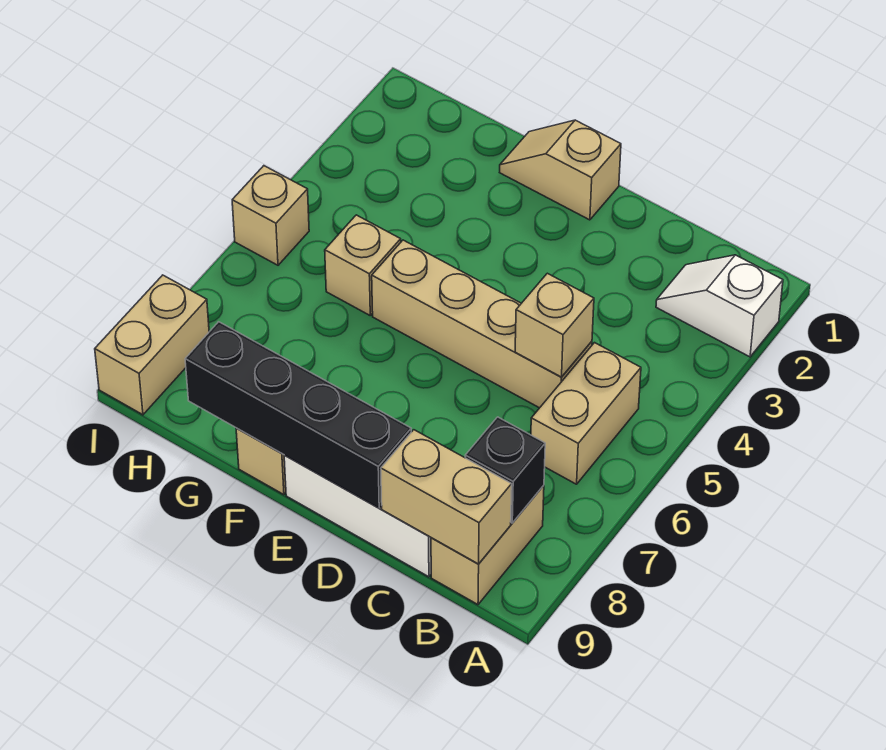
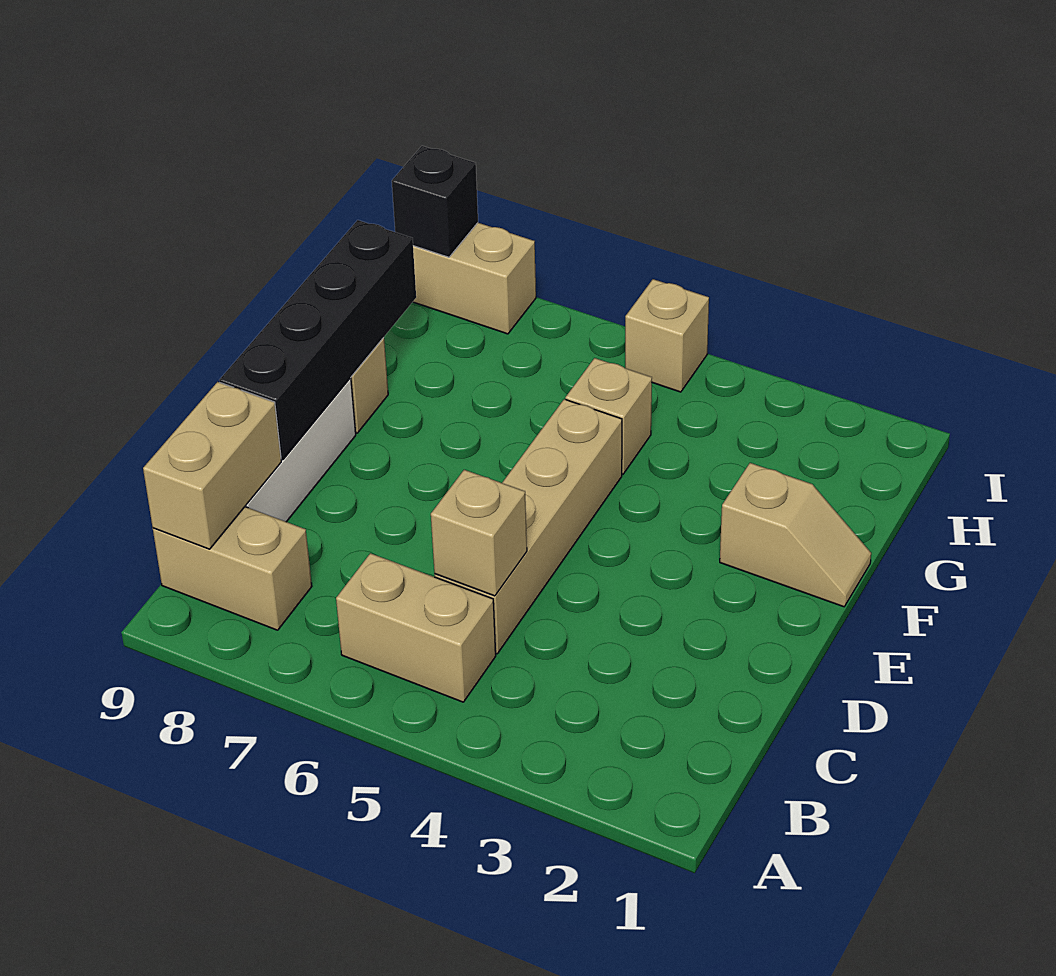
white slope A2:B2 level 1 top A -> none
black brick B8 level 2 -> black brick I9 level 2
tan slope E1:F1 level 1 top E -> tan slope F1:F2 level 1 top 2

